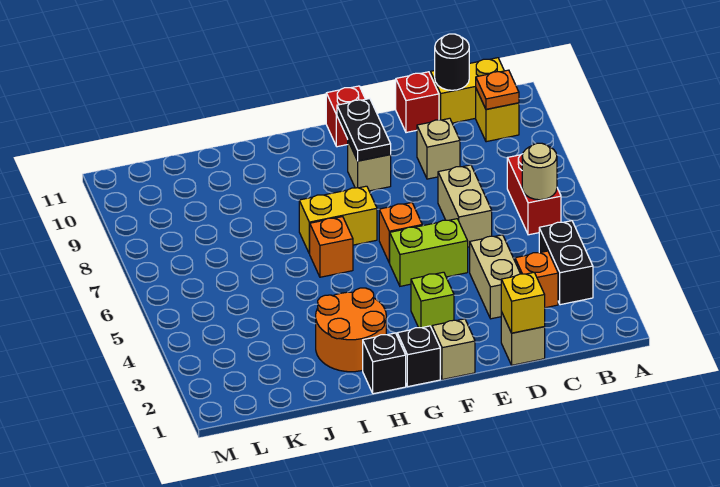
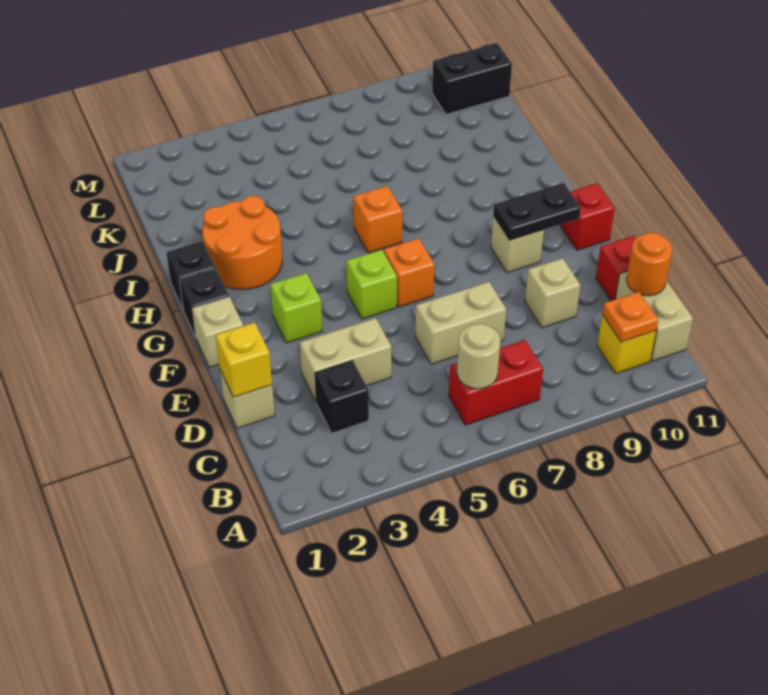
black brick B3:B4 level 1 -> black brick L10:L11 level 1
yellow brick B11:C11 level 1 -> tan brick B11:C11 level 1
orange brick C3 level 1 -> black brick C3 level 1
black round brick C11 level 2 -> orange round brick C11 level 2
lime brick E5:F5 level 1 -> lime brick F5 level 1
yellow brick G7:H7 level 1 -> none

